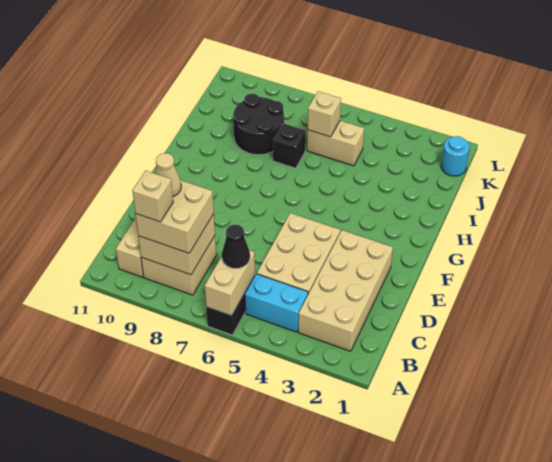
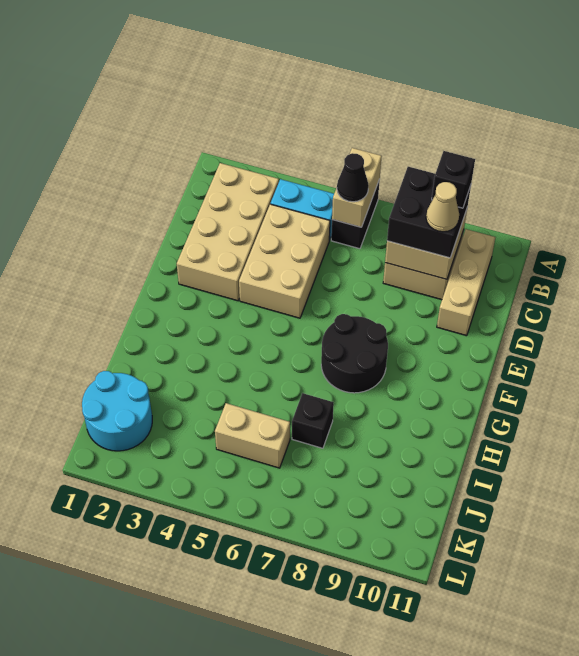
tan brick B8:C9 level 3 -> black brick B8:C9 level 3
tan brick B9 level 4 -> black brick B9 level 4
black round brick I8:J9 level 1 -> black round brick F7:G8 level 1
tan brick J6 level 2 -> none
cyan round brick K1 level 1 -> cyan round brick J1:K2 level 1

